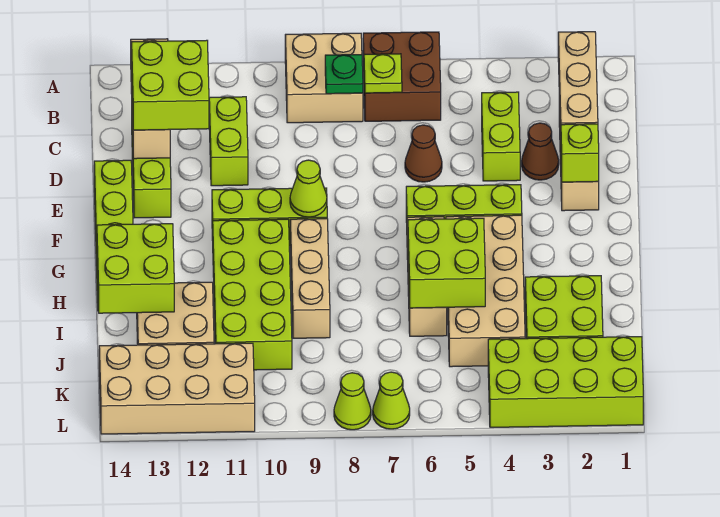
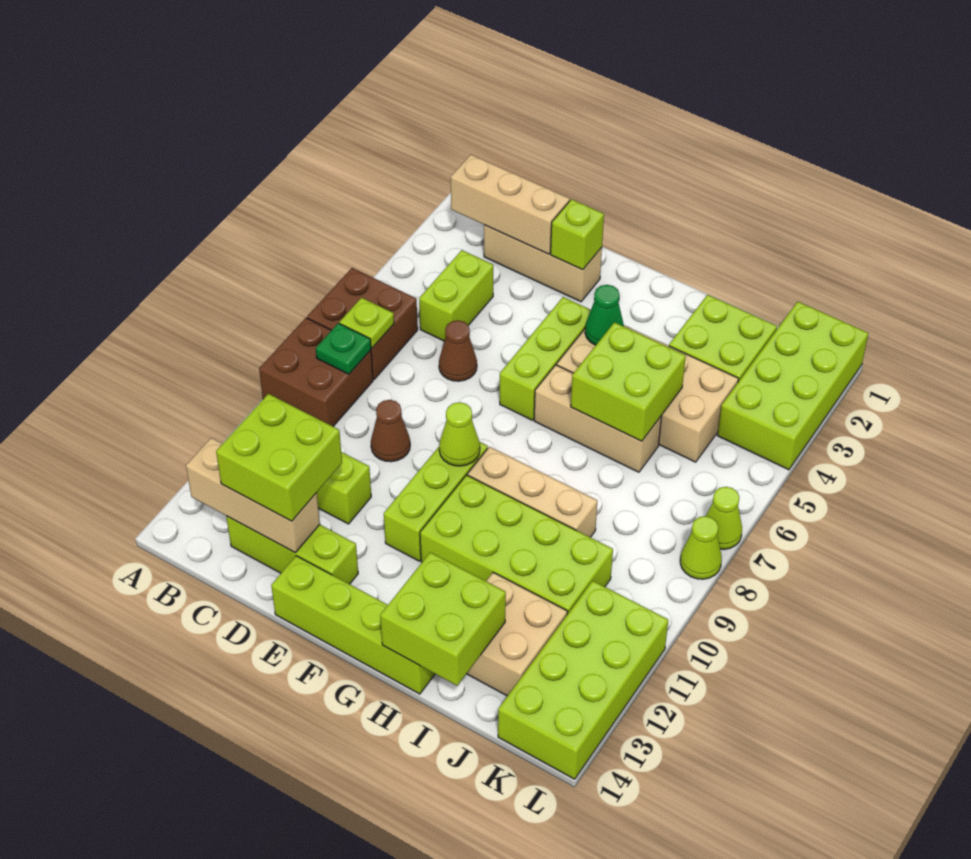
tan brick A8:B9 level 1 -> brown brick A8:B9 level 1
lime brick C4:D4 level 1 -> lime brick C4:C5 level 1
brown cone D3 level 1 -> brown cone D9 level 1
none -> green cone G4 level 2
tan brick K11:L14 level 1 -> lime brick K11:L14 level 1

